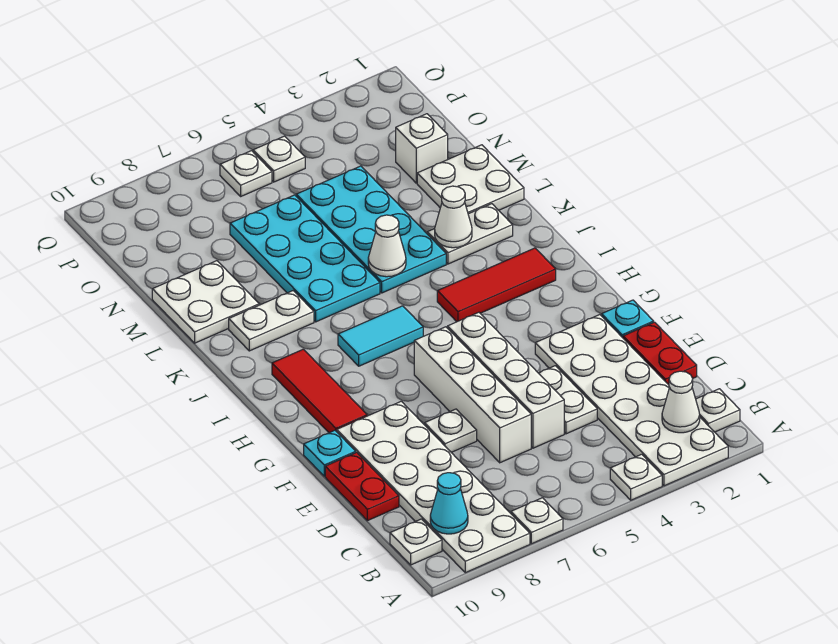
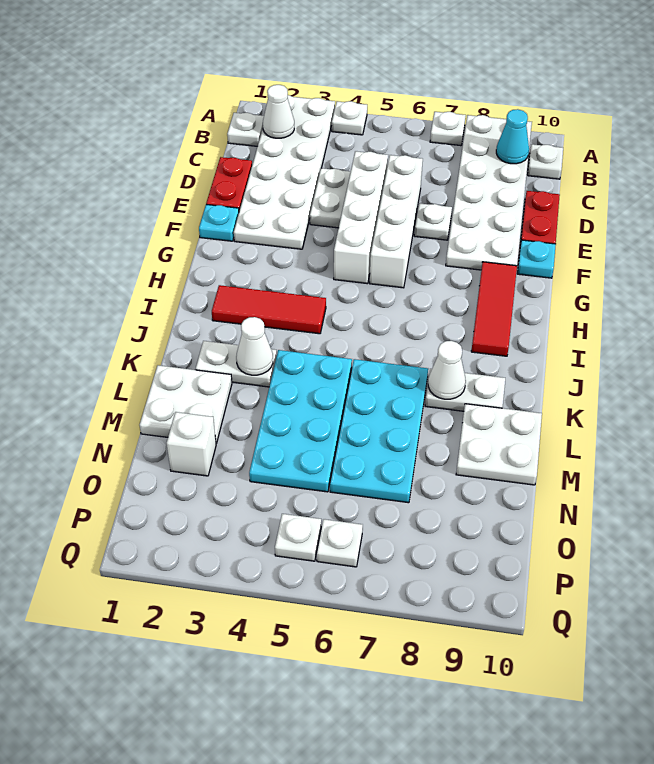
cyan tile I6:I7 level 1 -> none
white cone K5 level 2 -> white cone K8 level 2

